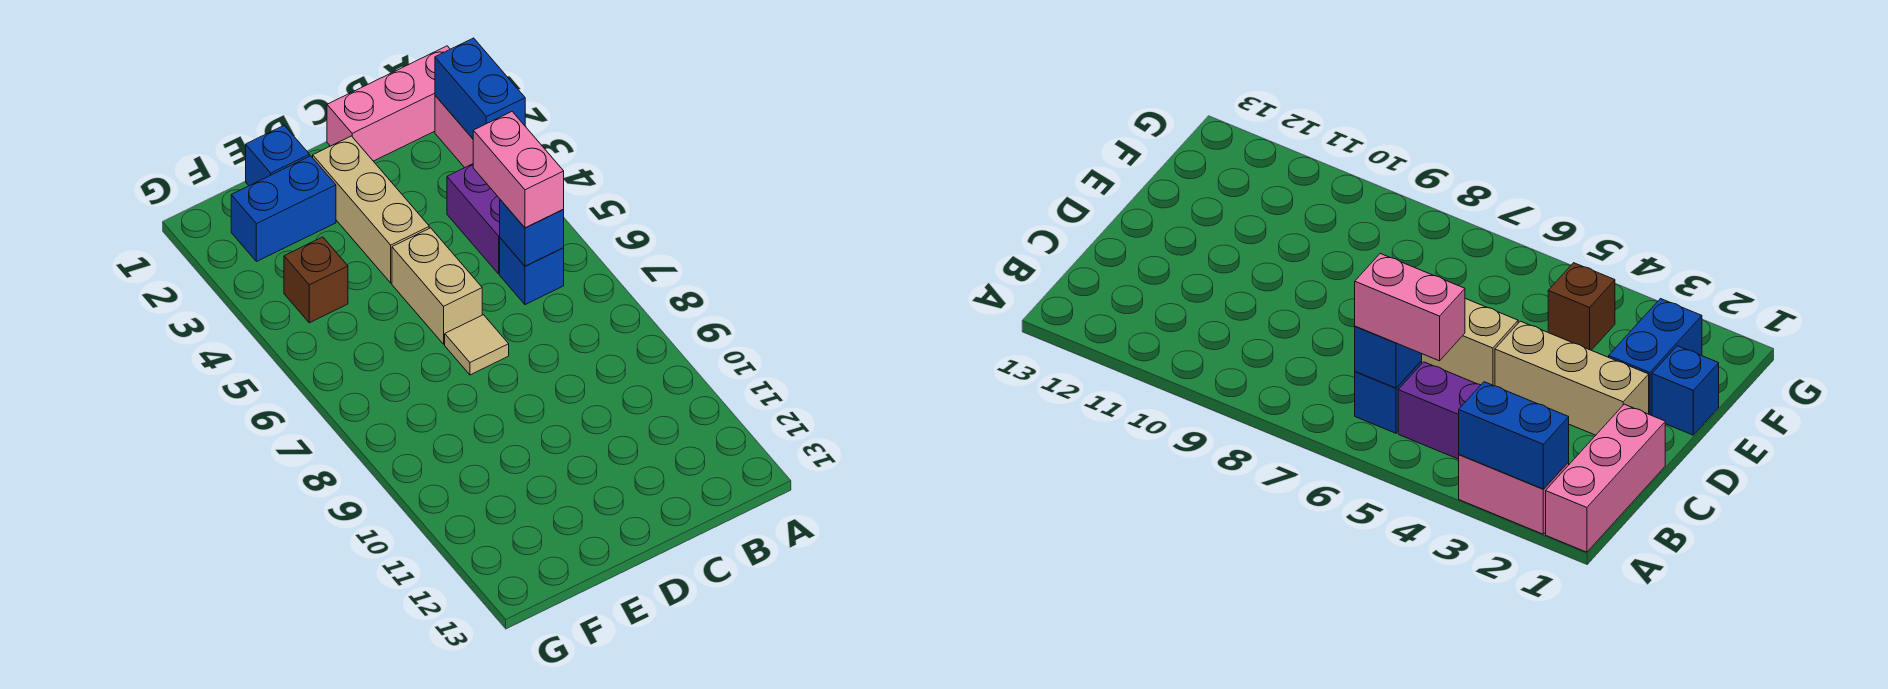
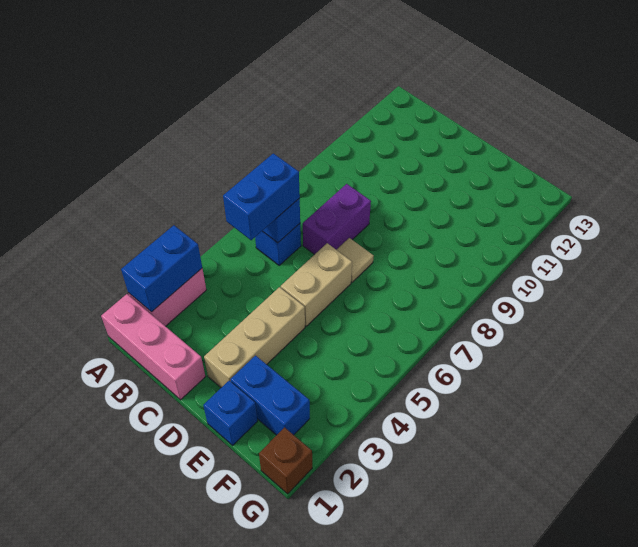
purple brick B4:B5 level 1 -> purple brick C7:C8 level 1
pink brick B5:B6 level 3 -> blue brick B5:B6 level 3
brown brick F4 level 1 -> brown brick G1 level 1

